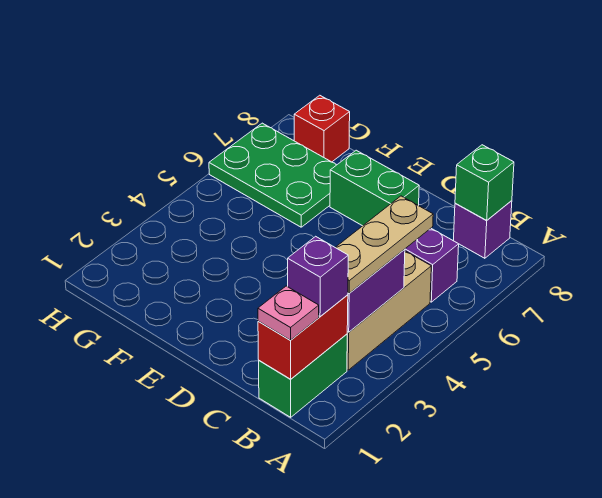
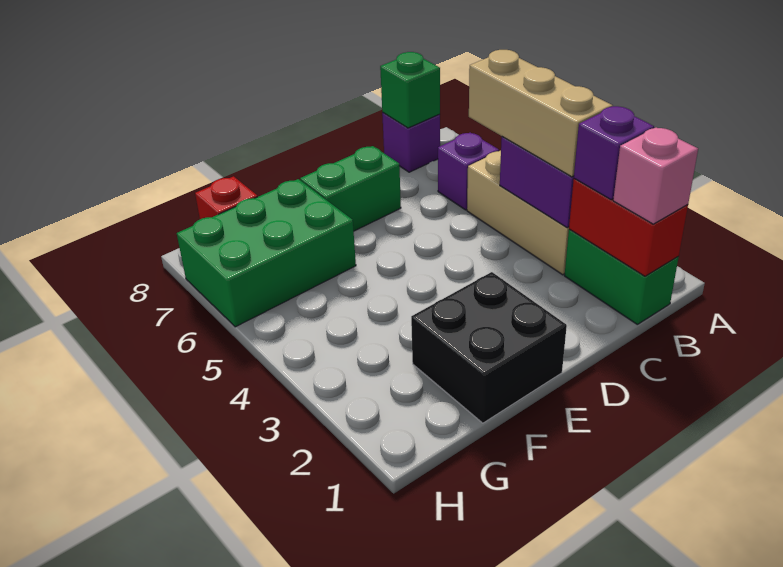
pink plate B1 level 3 -> pink brick B1 level 3
tan plate B3:B5 level 3 -> tan brick B3:B5 level 3
none -> black brick E1:F2 level 1
green plate F6:H7 level 1 -> green brick F6:H7 level 1

